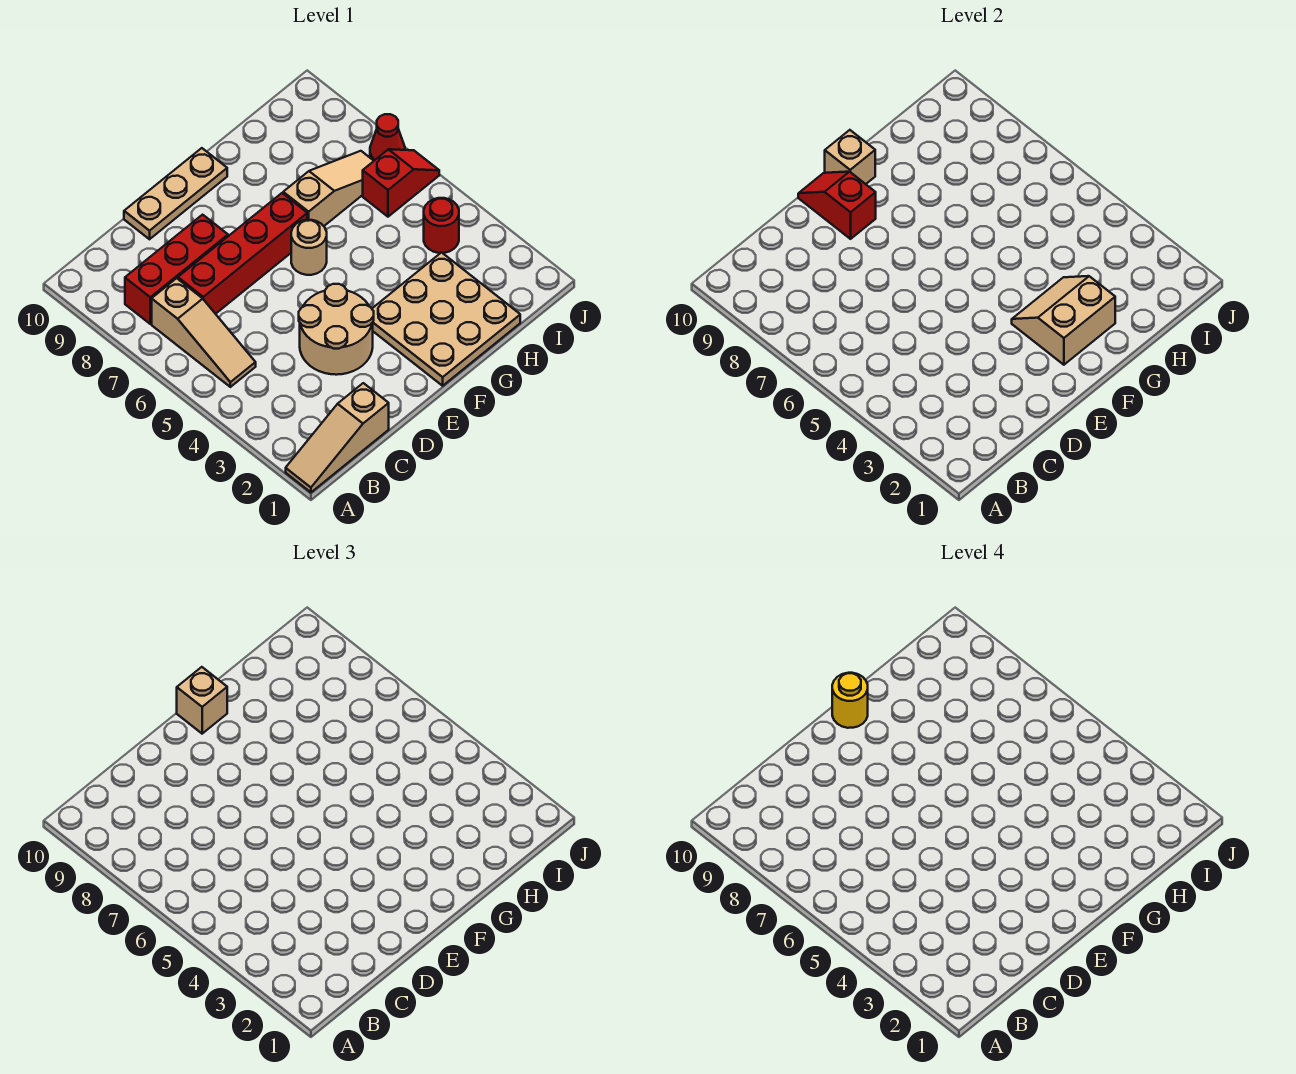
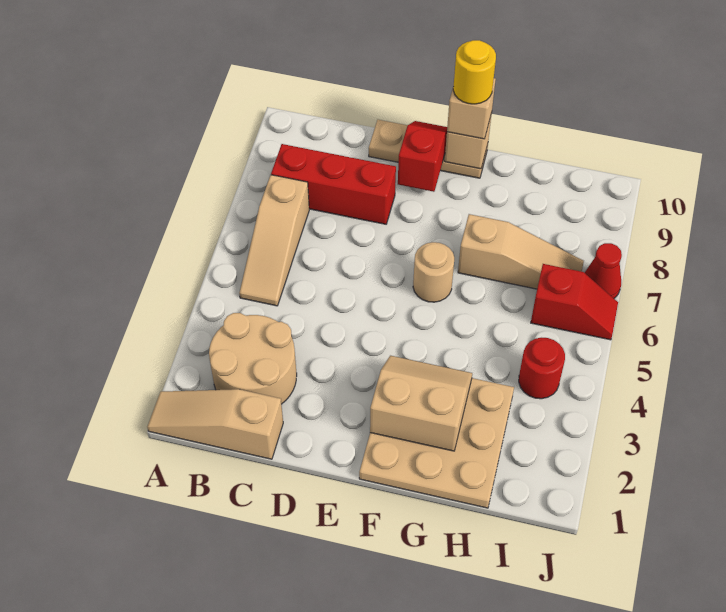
red brick C7:F7 level 1 -> none
tan round brick D3:E4 level 1 -> tan round brick B2:C3 level 1

